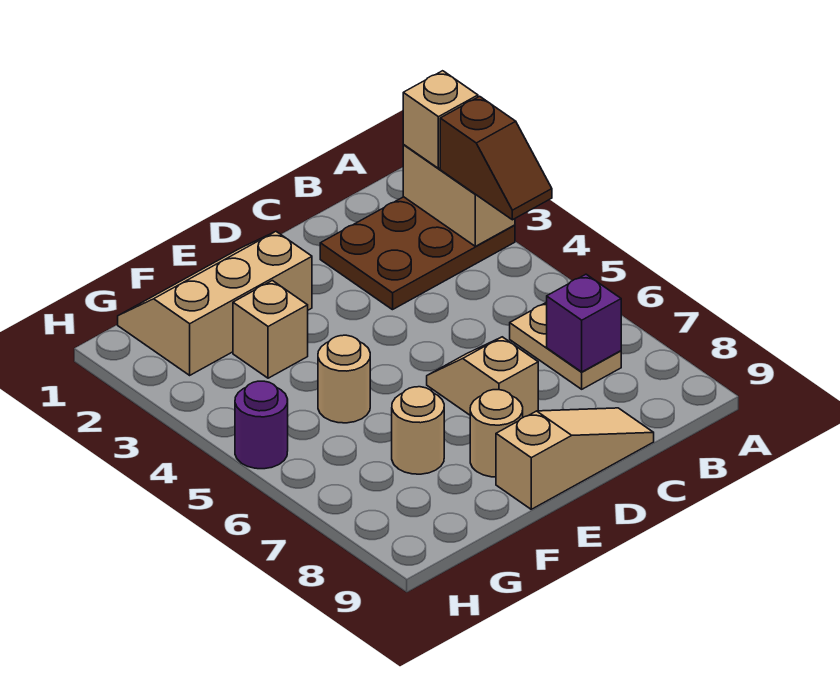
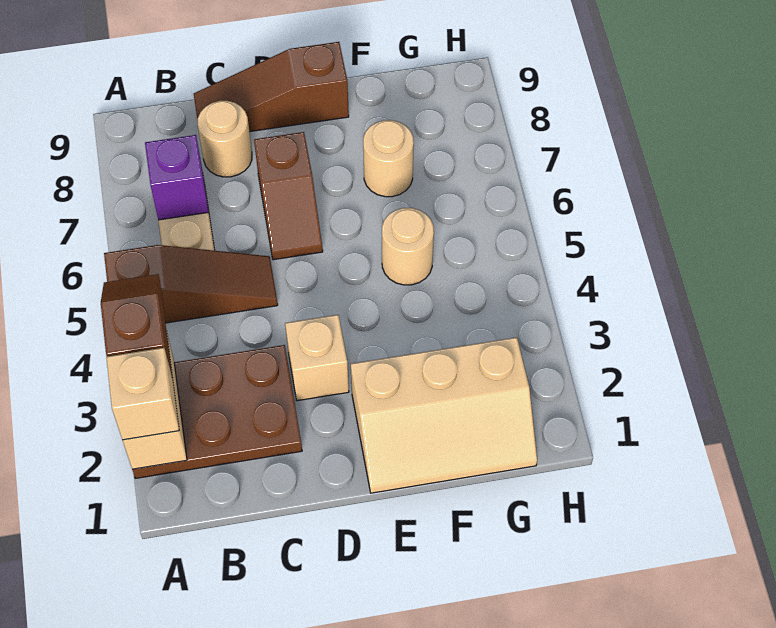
none -> brown slope A5:C5 level 1 top A
tan slope C9:E9 level 1 top E -> brown slope C9:E9 level 1 top E
tan slope D6:D7 level 1 top 7 -> brown slope D6:D7 level 1 top 7
tan round brick E8 level 1 -> tan round brick C8 level 1
tan brick F3 level 1 -> tan brick D3 level 1
purple round brick H5 level 1 -> none

